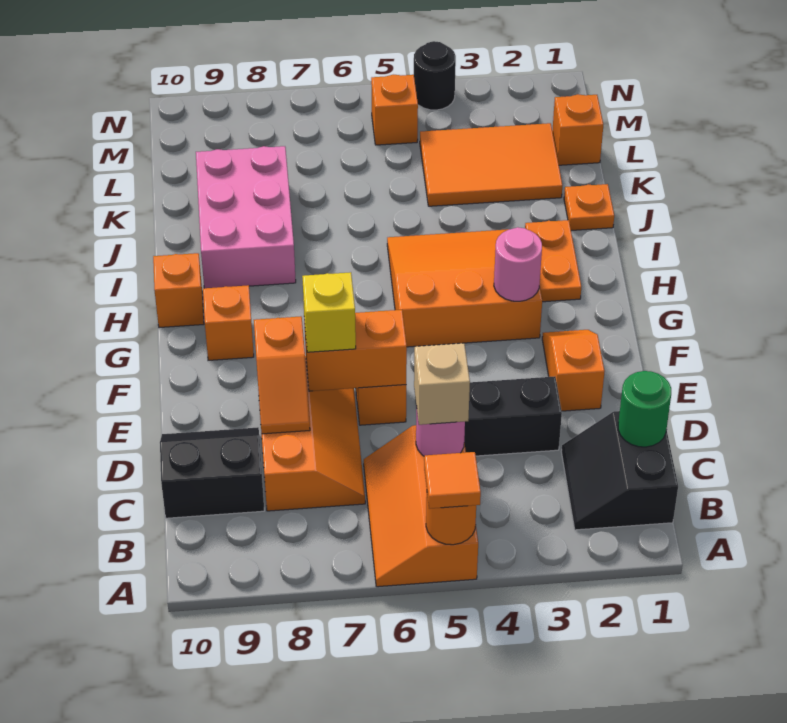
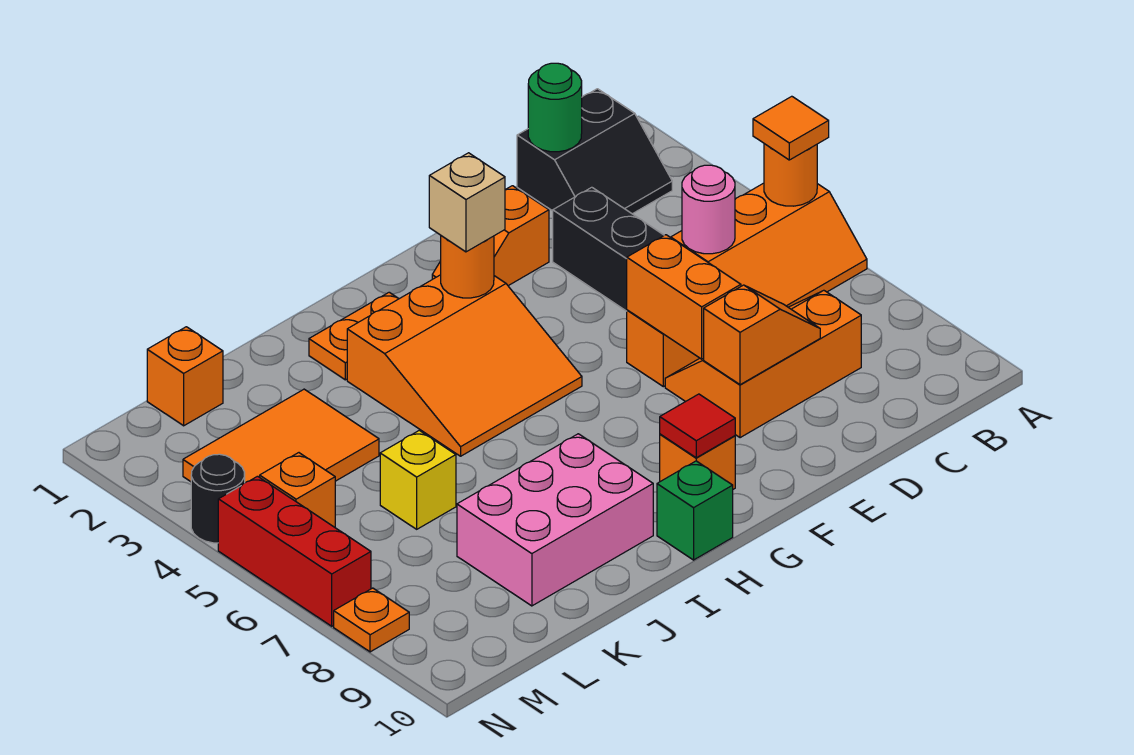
tan brick C5 level 3 -> tan brick G3 level 3
black slope C9:D10 level 1 top C -> none
yellow brick E7 level 3 -> yellow brick K6 level 1
orange slope G3:I5 level 1 top G -> orange slope G3:I5 level 1 top 3
pink round brick G3 level 2 -> orange round brick G3 level 2
none -> red tile G9 level 2
orange brick H10 level 1 -> green brick H10 level 1
orange plate J1 level 1 -> orange plate N8 level 1
orange tile K2:L4 level 1 -> orange tile K3:M4 level 1
none -> red brick N5:N7 level 1

